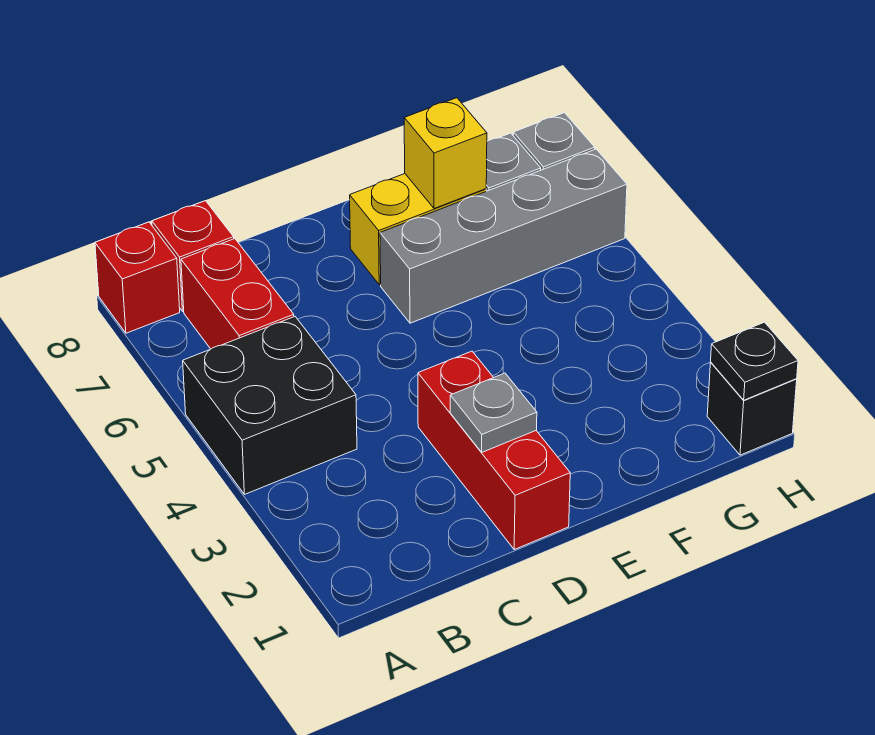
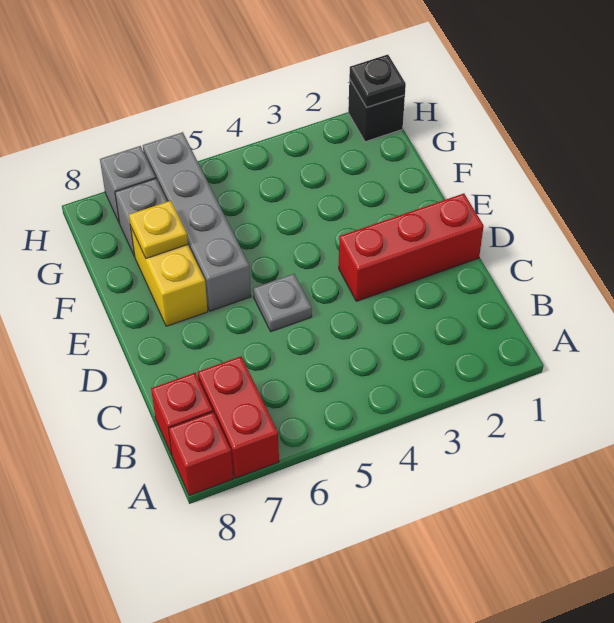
black brick A4:B5 level 1 -> none
red brick B6:B7 level 1 -> red brick A7:B7 level 1
grey plate D2 level 2 -> grey plate D5 level 1
yellow brick F7 level 2 -> yellow plate F7 level 2

